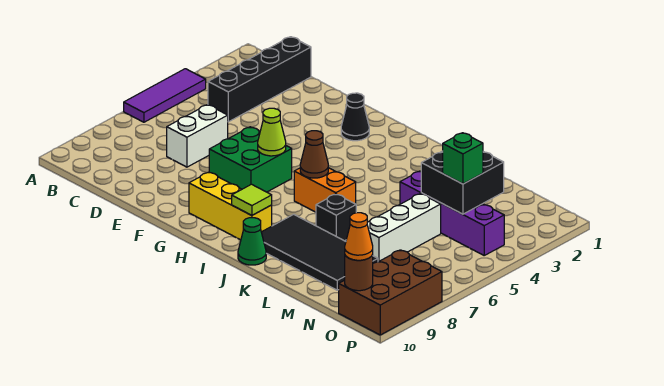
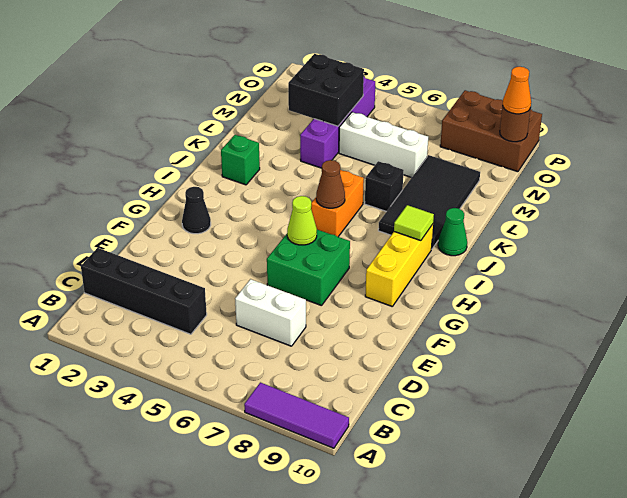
purple tile A4:A6 level 1 -> purple tile A8:A10 level 1
green brick N4 level 3 -> green brick J2 level 1

